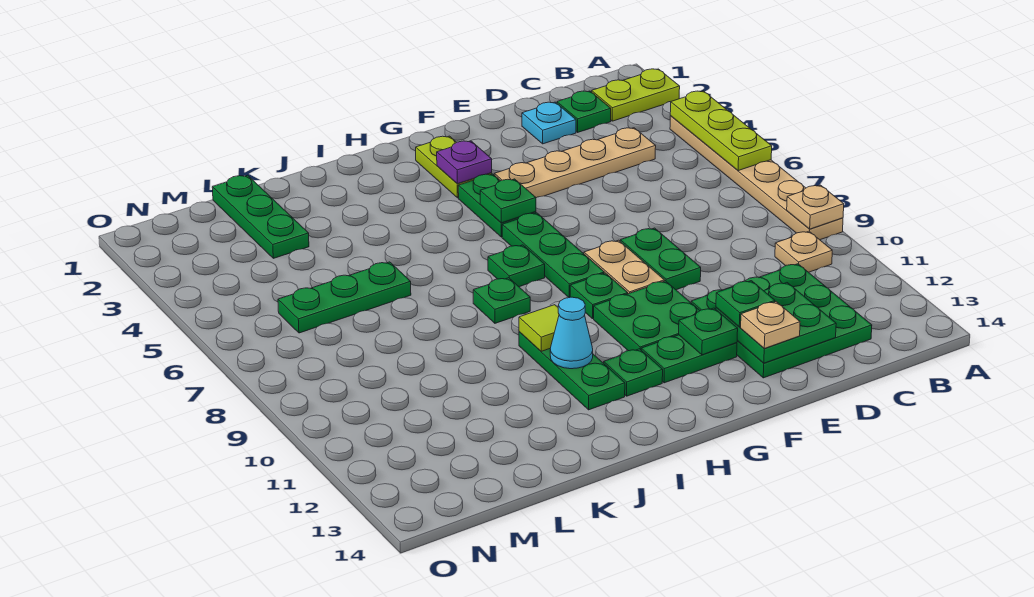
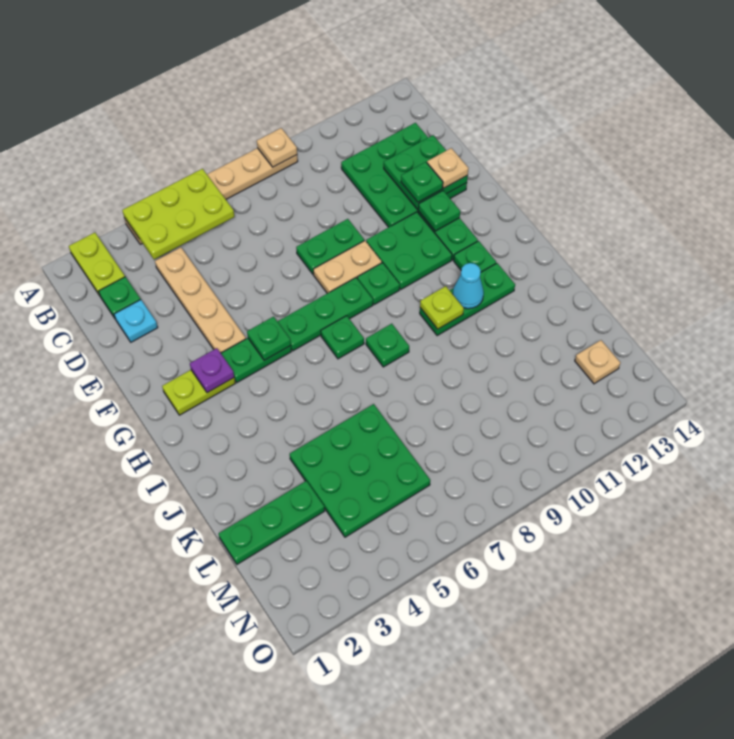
lime plate A4:A6 level 2 -> lime plate A4:B6 level 2
tan plate B10 level 1 -> tan plate M13 level 1
lime tile I10 level 2 -> lime plate I10 level 2
green plate K6:M6 level 1 -> green plate K4:M6 level 1

